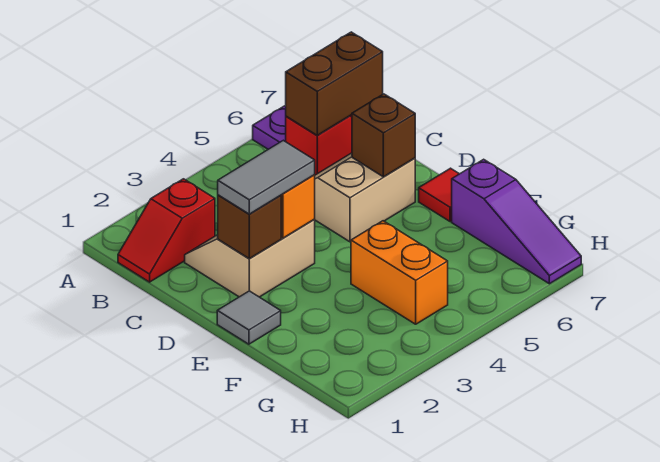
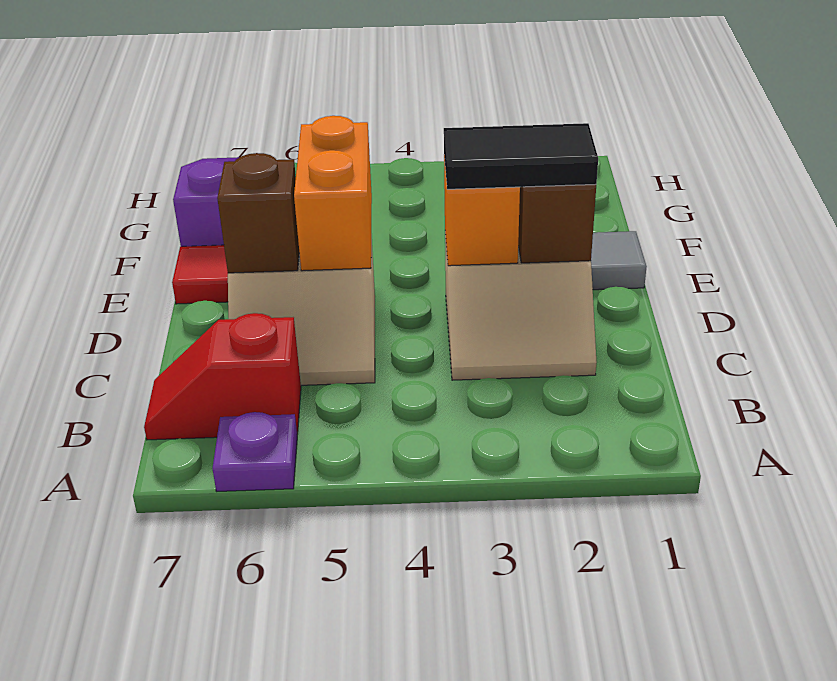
red slope B1:B2 level 1 top 2 -> none
brown brick B6:B7 level 2 -> none
grey tile D2:D3 level 3 -> black tile D2:D3 level 3
orange brick F4:G4 level 1 -> orange brick D5:E5 level 2

